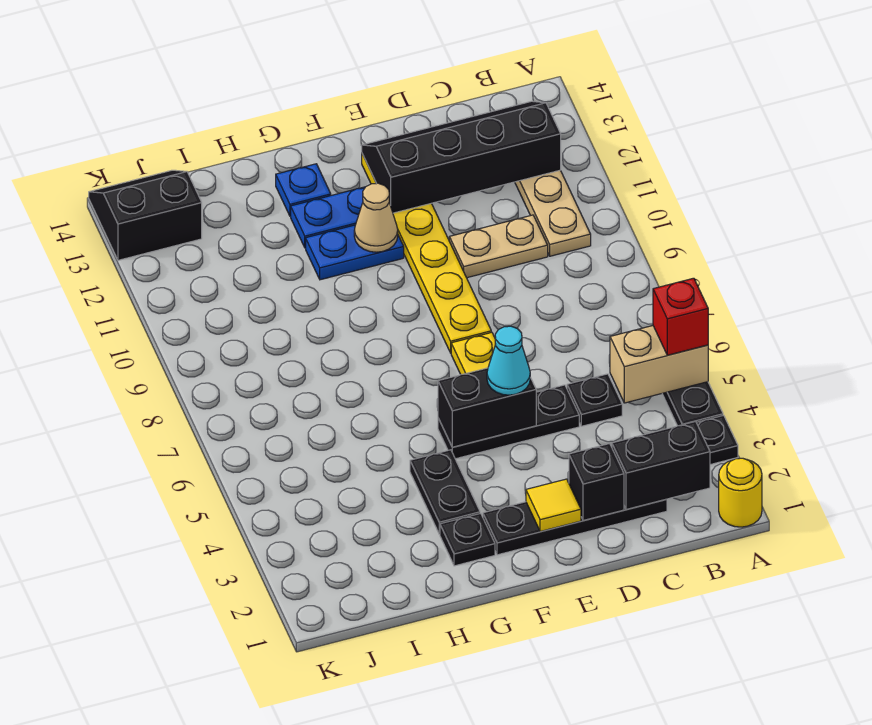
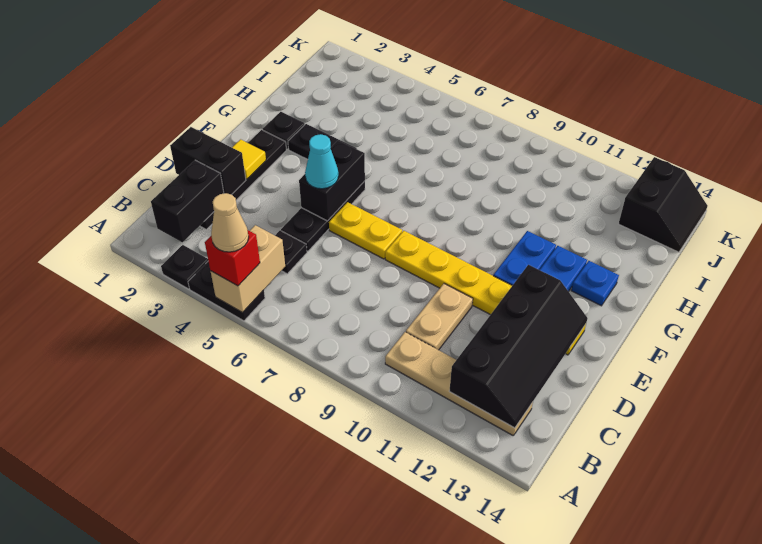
yellow round brick A1 level 1 -> none
black brick D2 level 2 -> black brick D1:D2 level 2
tan cone F11 level 2 -> tan cone A5 level 4

